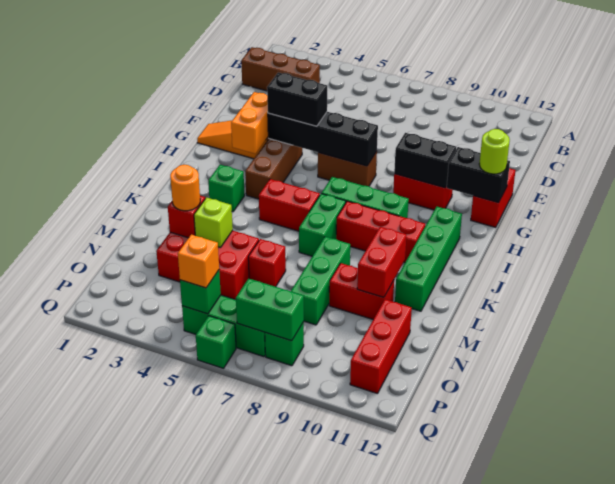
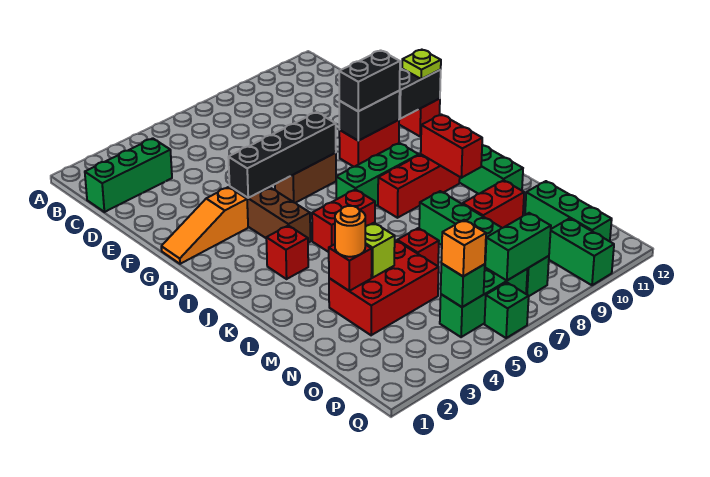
brown brick C1:C3 level 1 -> green brick C1:C3 level 1
orange brick G3:H3 level 2 -> none
black brick G4:G5 level 3 -> black brick G9:G10 level 3
lime round brick G12 level 3 -> lime plate G12 level 3
green brick J3 level 1 -> red brick J3 level 1
green brick J7:K7 level 1 -> green brick P10:Q10 level 1
red brick L10:M10 level 2 -> red brick J10:K10 level 2
red brick N11:P11 level 1 -> green brick N11:P11 level 1

